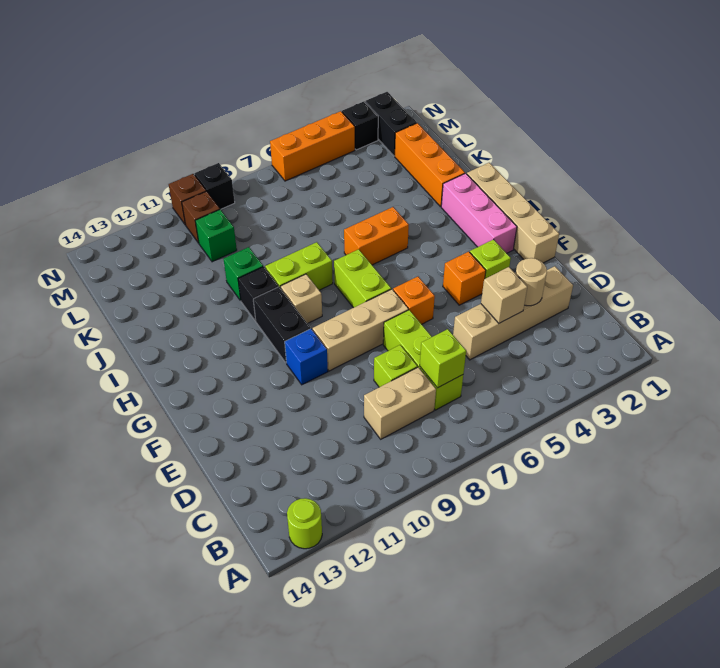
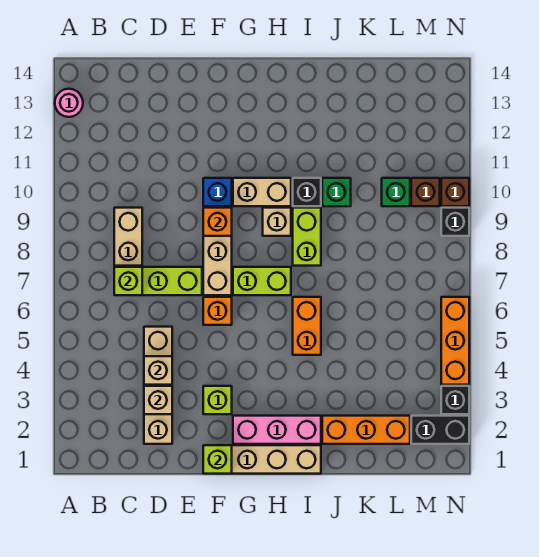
lime round brick A13 level 1 -> pink round brick A13 level 1
tan round brick D3 level 2 -> tan brick D3 level 2
lime brick D8 level 1 -> lime brick F1 level 2
orange brick F4 level 1 -> orange brick F9 level 2
black brick G10:H10 level 1 -> tan brick G10:H10 level 1

